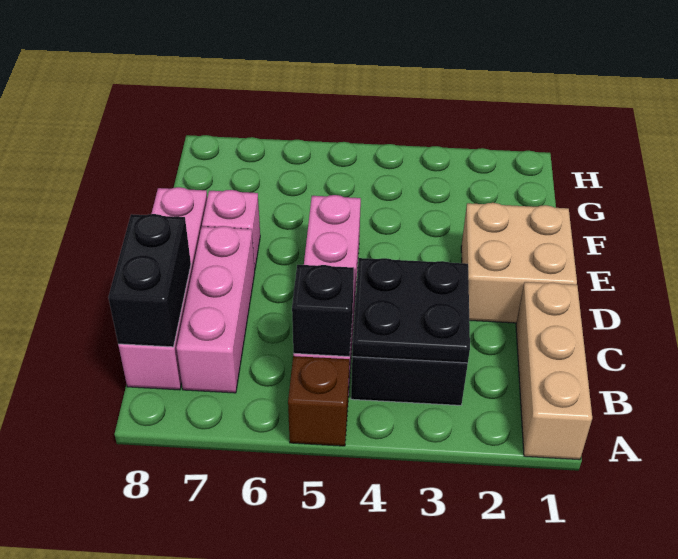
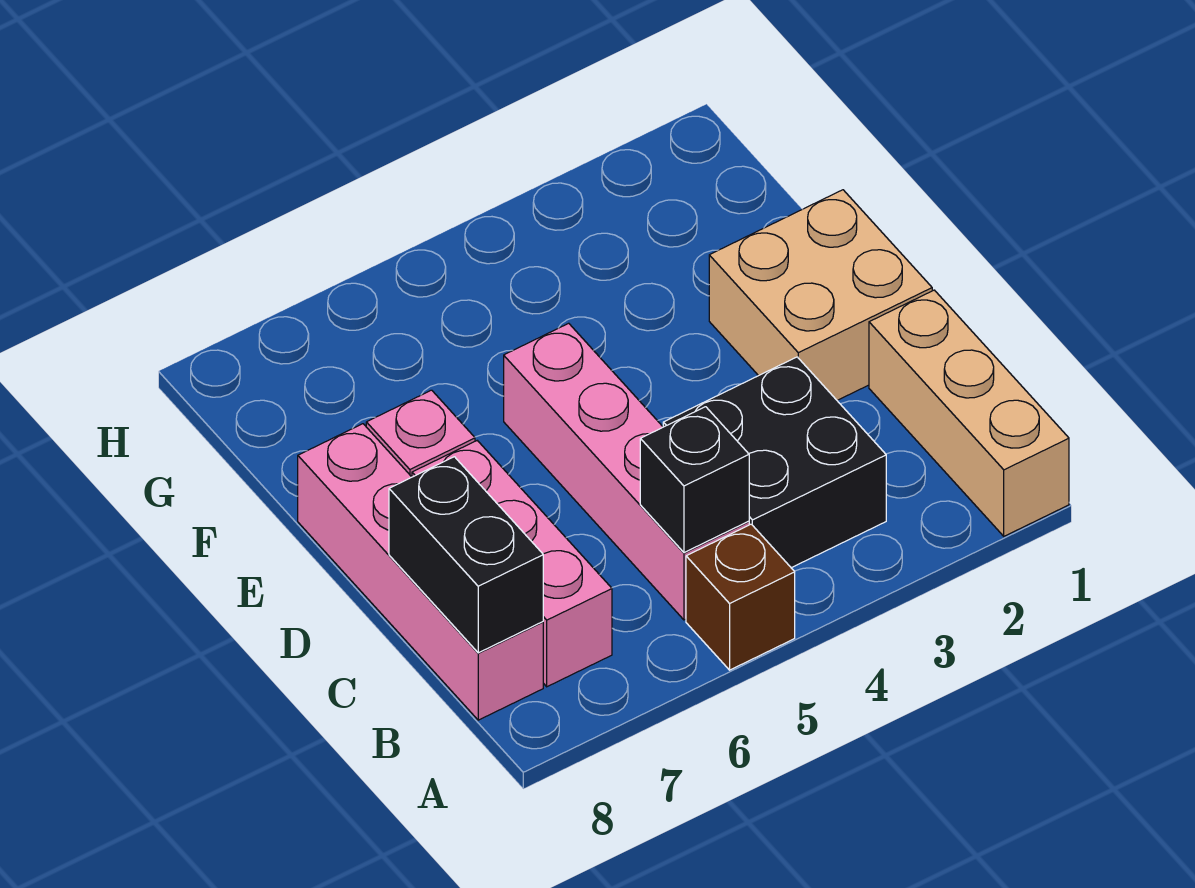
black plate B3:C4 level 2 -> none

